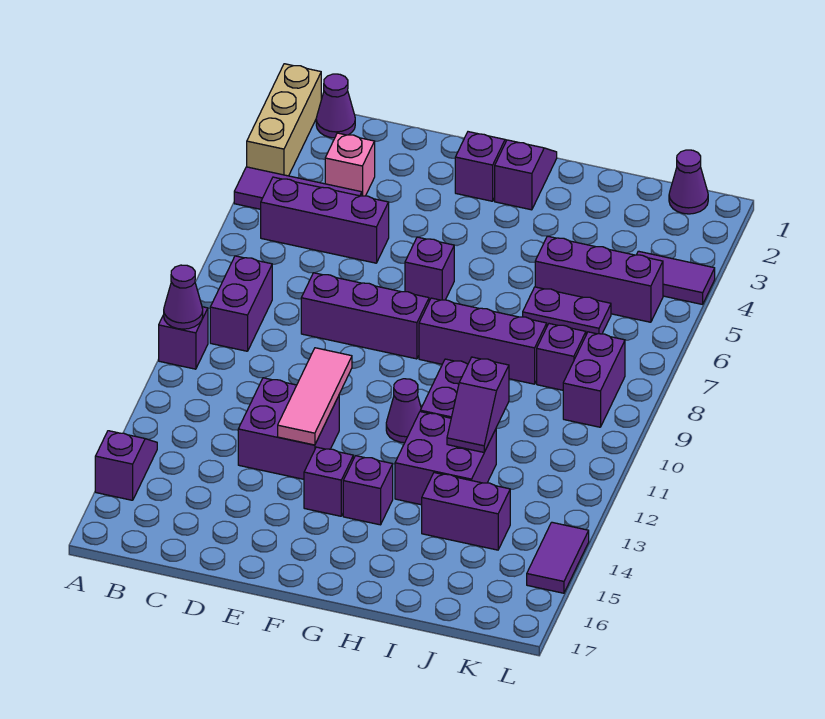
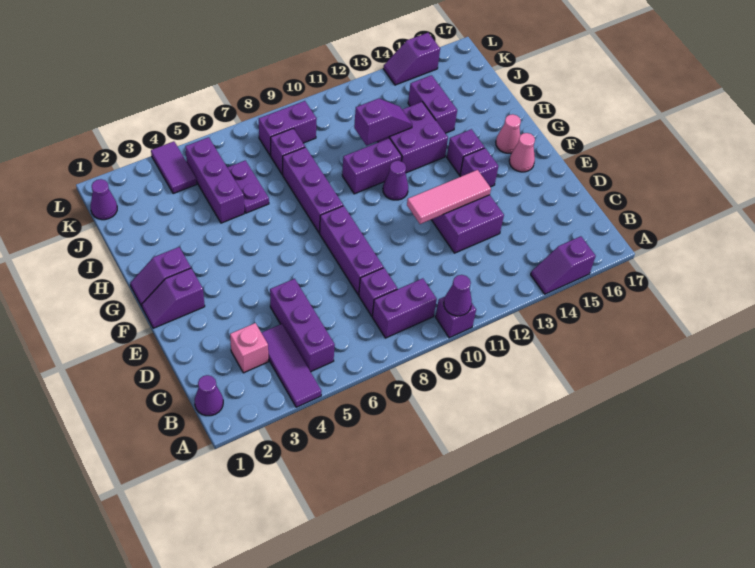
tan brick A1:A3 level 1 -> none
purple brick F6 level 1 -> purple brick C8 level 1
none -> pink cone F16 level 1
none -> pink cone G16 level 1
purple tile L14:L15 level 1 -> purple slope L14:L15 level 1 top 15

